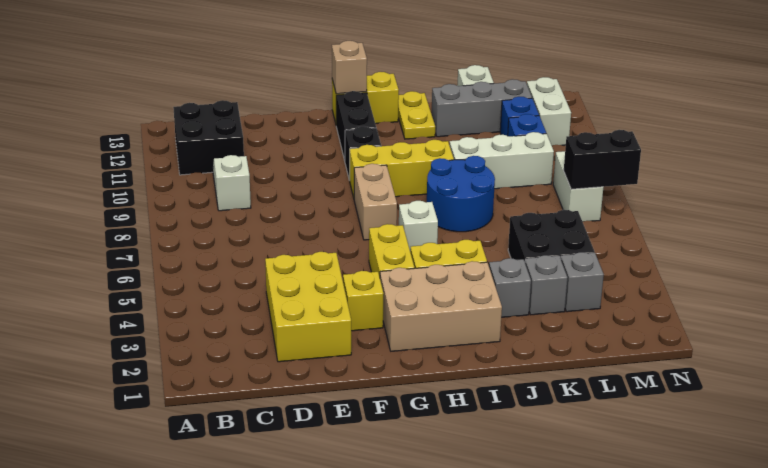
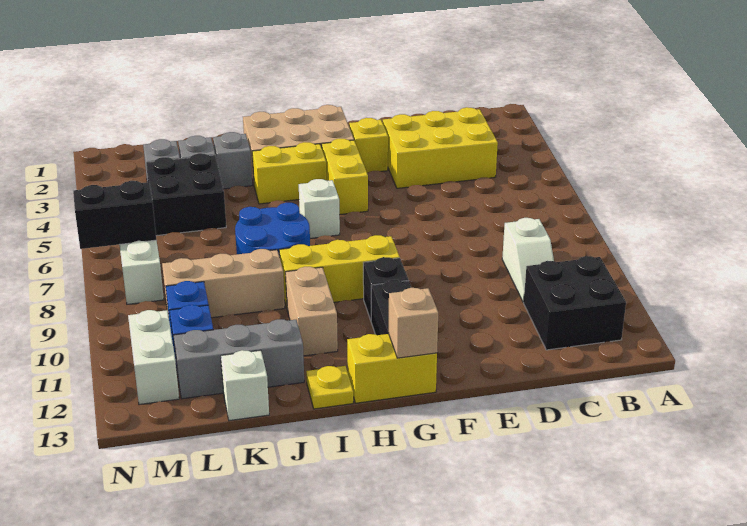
yellow brick D2:E4 level 1 -> yellow brick C3:E4 level 1
tan brick G7:G8 level 1 -> tan brick I10:I11 level 1
yellow plate I12:I13 level 1 -> yellow plate I13 level 1
white brick J9:L9 level 1 -> tan brick J9:L9 level 1

